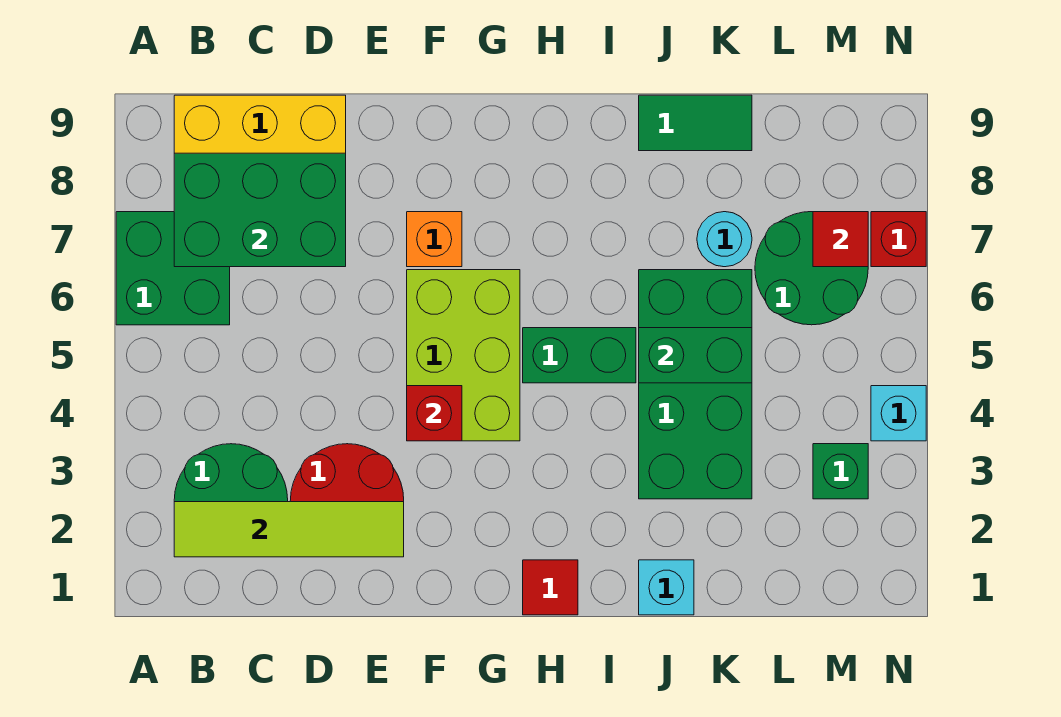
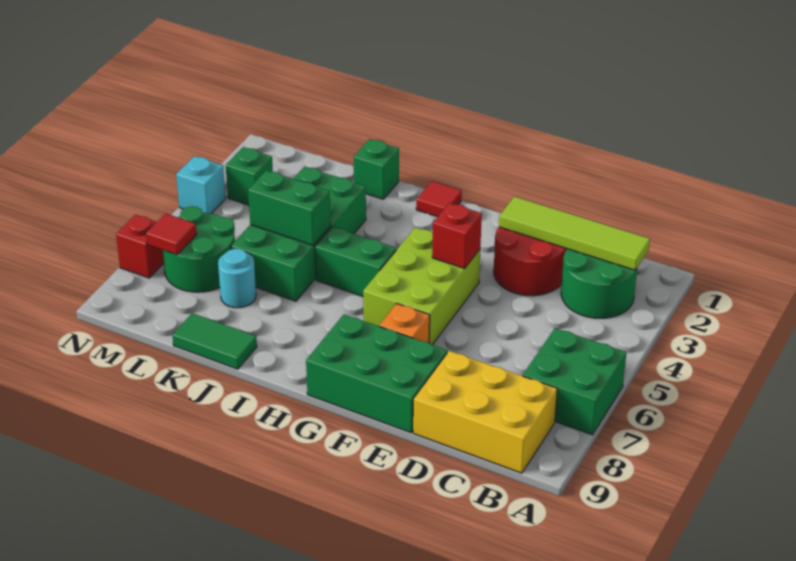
green brick B7:D8 level 2 -> green brick E8:G9 level 1
cyan brick J1 level 1 -> green brick J1 level 1

